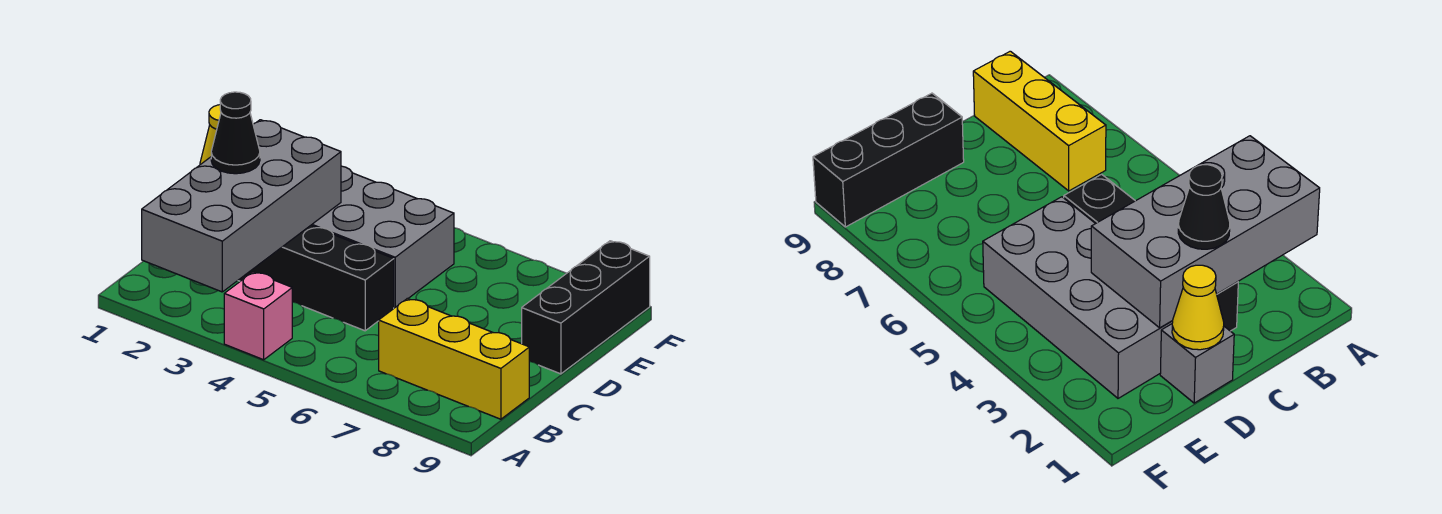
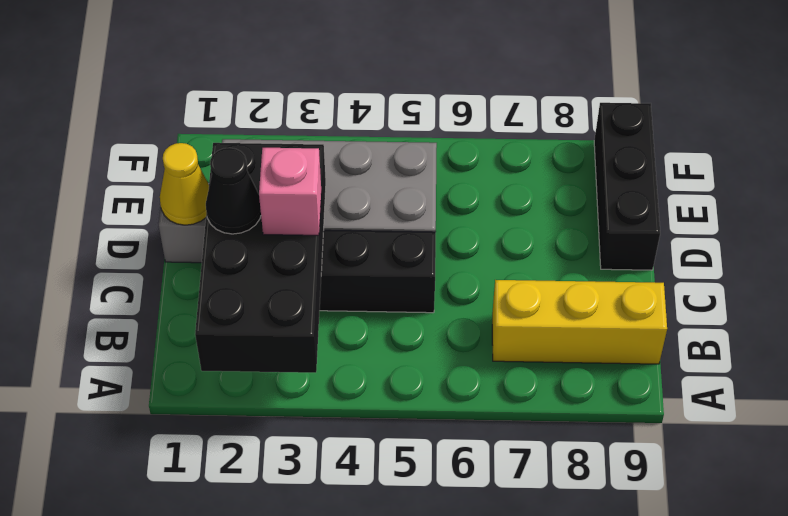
grey brick A2:D3 level 2 -> black brick A2:D3 level 2
pink brick A4 level 1 -> pink brick C3 level 3

